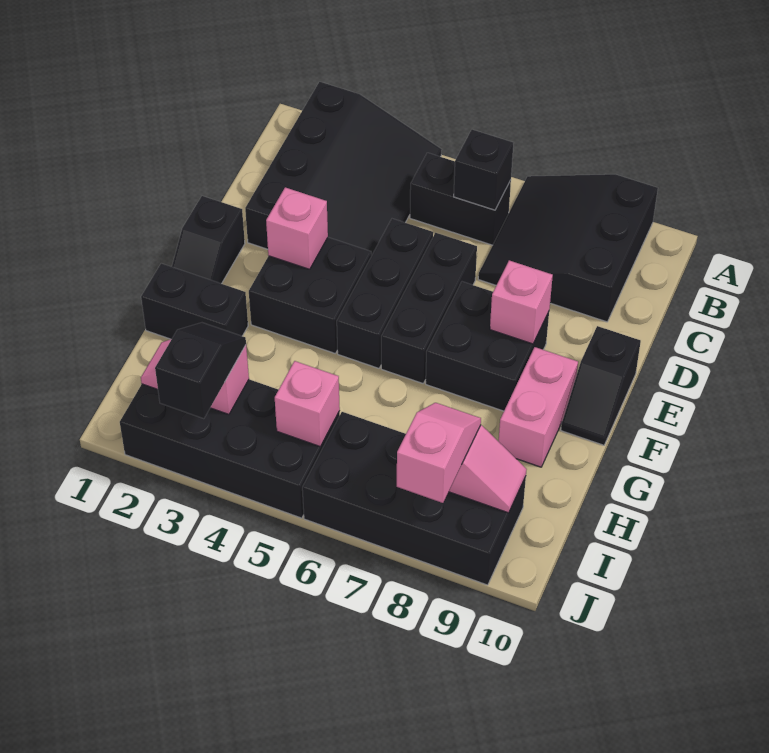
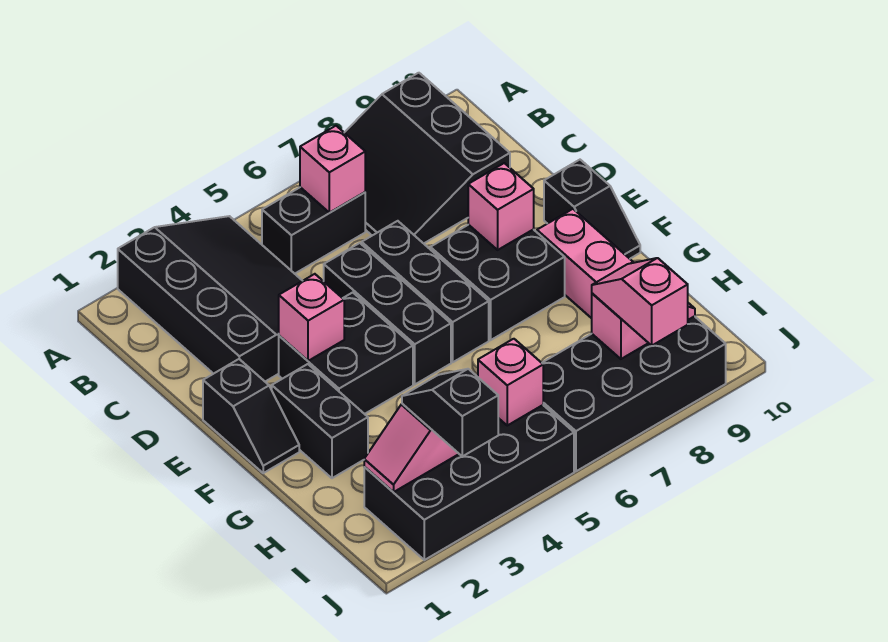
black brick B6 level 2 -> pink brick B6 level 2
black brick G1:G2 level 1 -> black brick F2:G2 level 1

